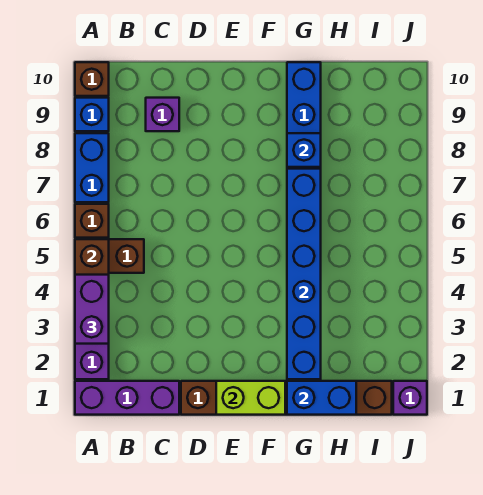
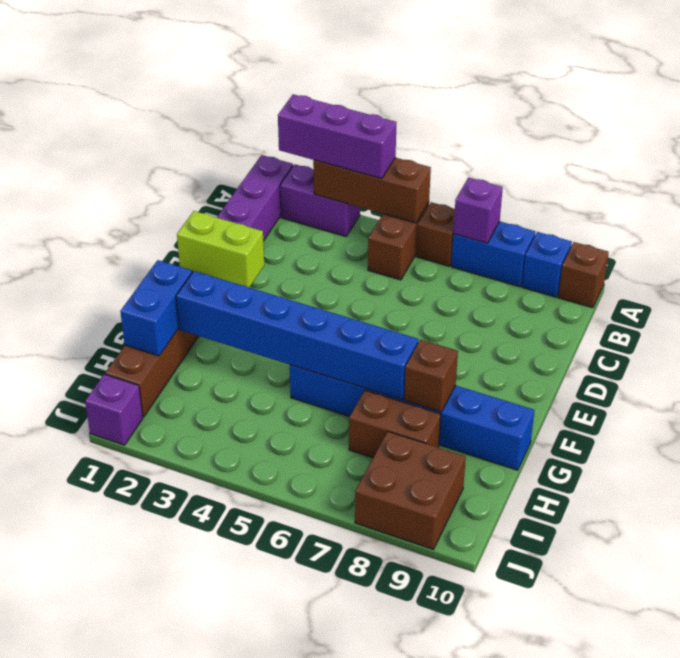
purple brick A3:A4 level 3 -> purple brick A2:A4 level 3
purple brick C9 level 1 -> purple brick A7 level 2
lime brick E1:F1 level 2 -> lime brick E1:E2 level 2
blue brick G8 level 2 -> brown brick G8 level 2
none -> brown brick H7:H8 level 1
none -> brown brick I8:J9 level 1

